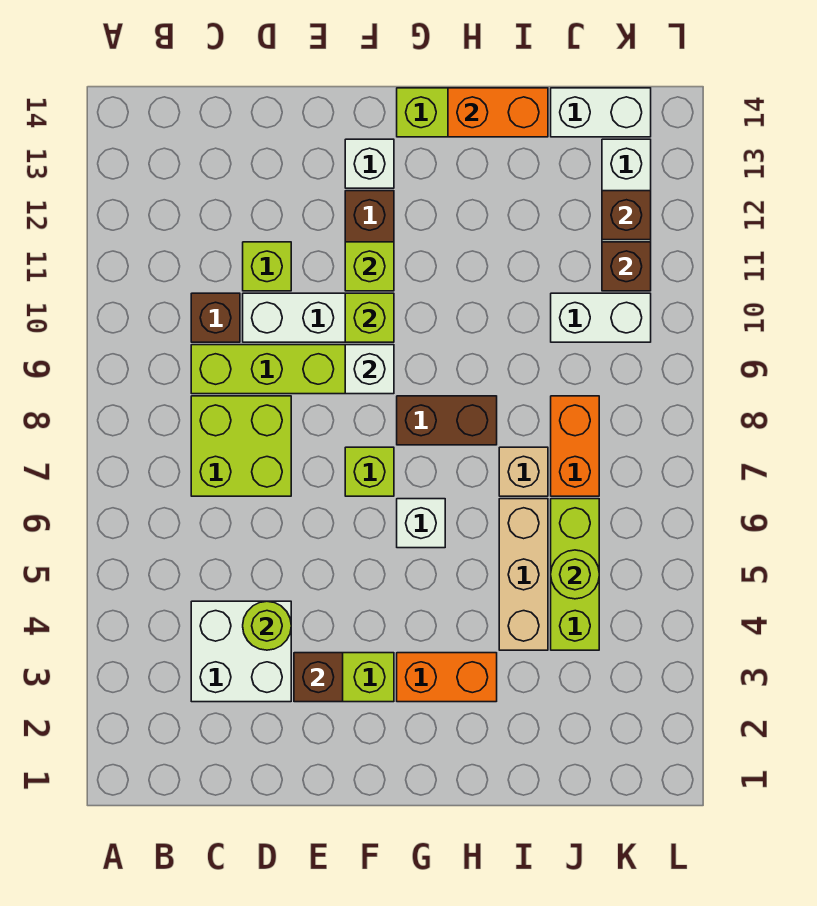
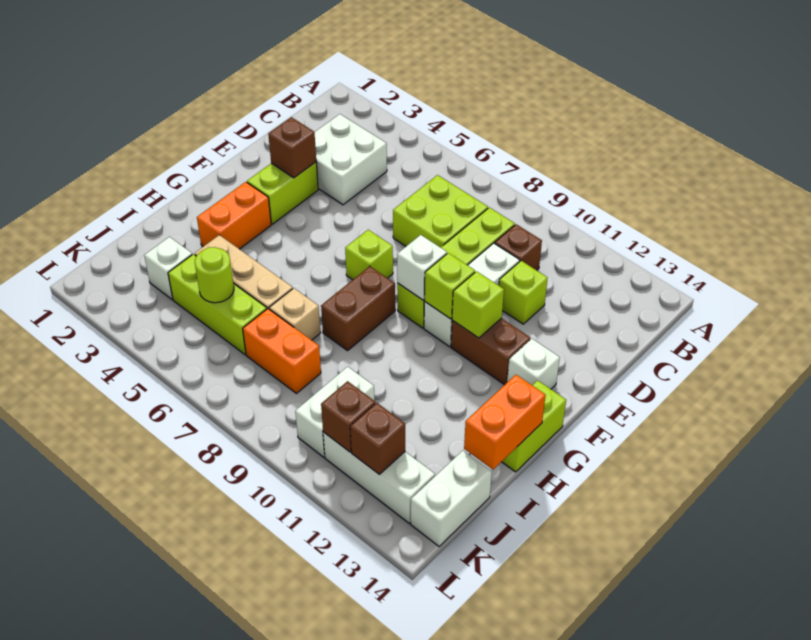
lime round brick D4 level 2 -> none
white brick G6 level 1 -> white brick J3 level 1

